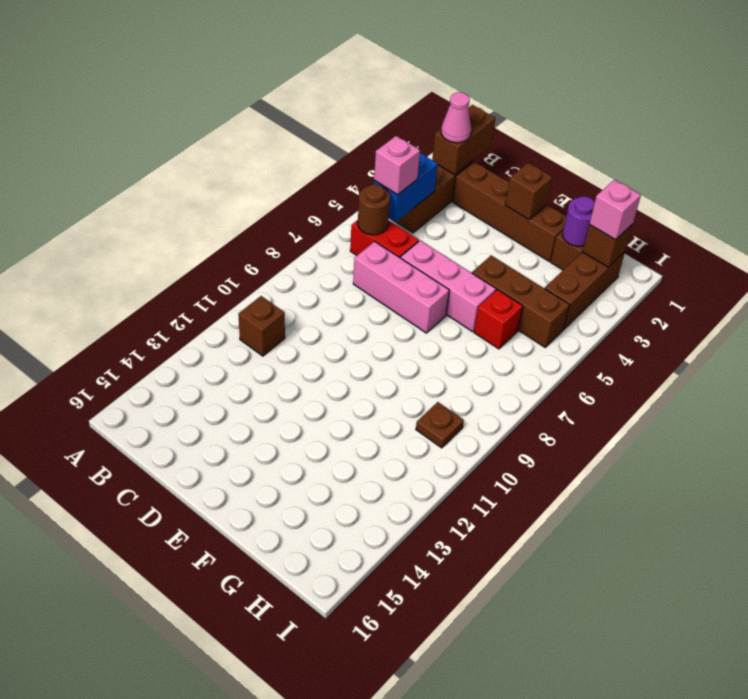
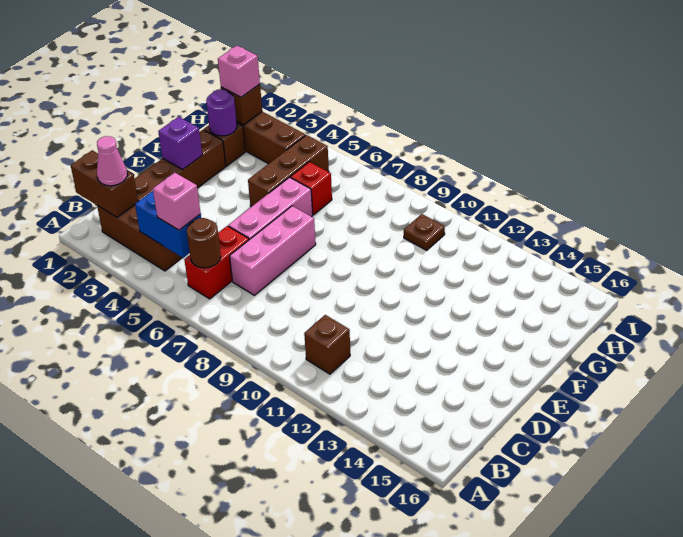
brown brick E2 level 2 -> purple brick E2 level 2

